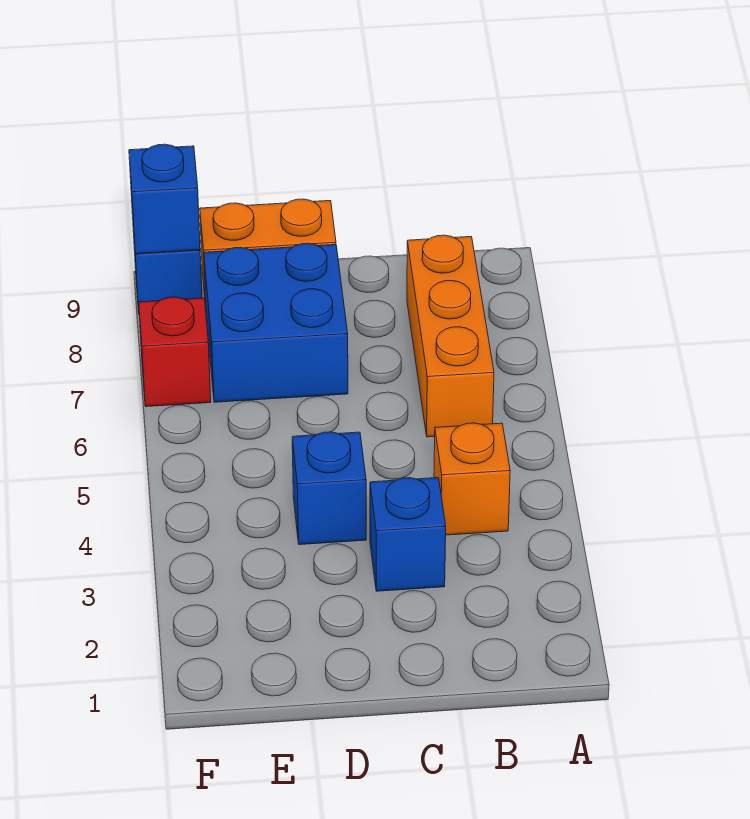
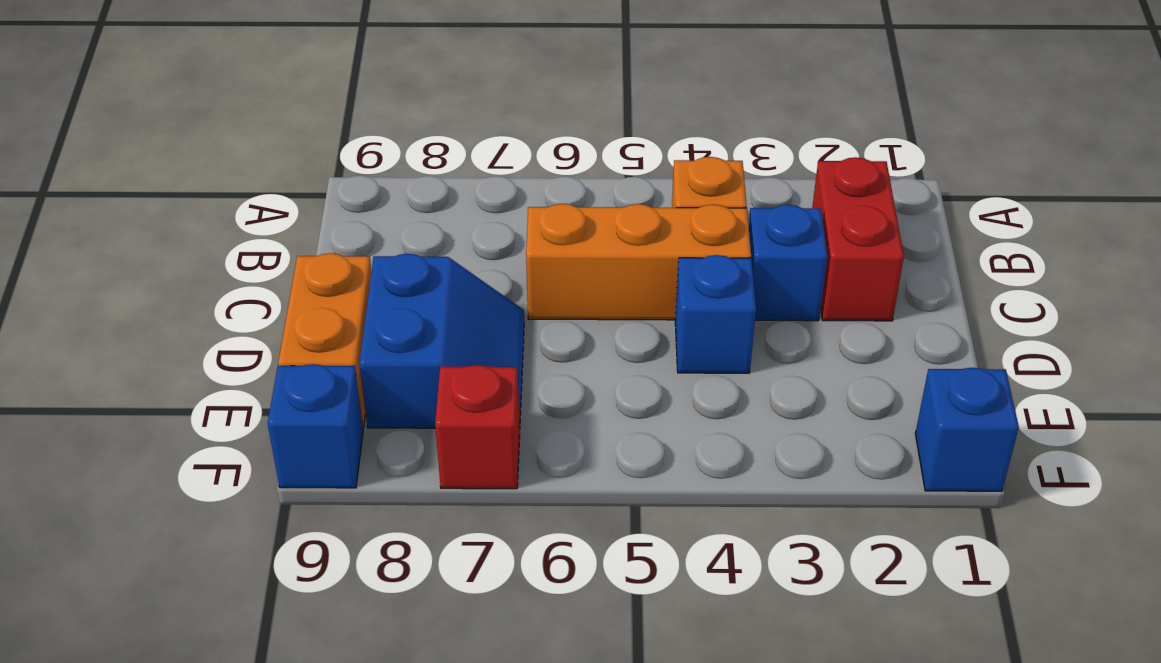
none -> red brick B2:C2 level 1
orange brick B6:B8 level 1 -> orange brick C4:C6 level 1
blue brick D7:E8 level 1 -> blue slope D7:E8 level 1 top 8
blue brick F9 level 2 -> blue brick F1 level 1

